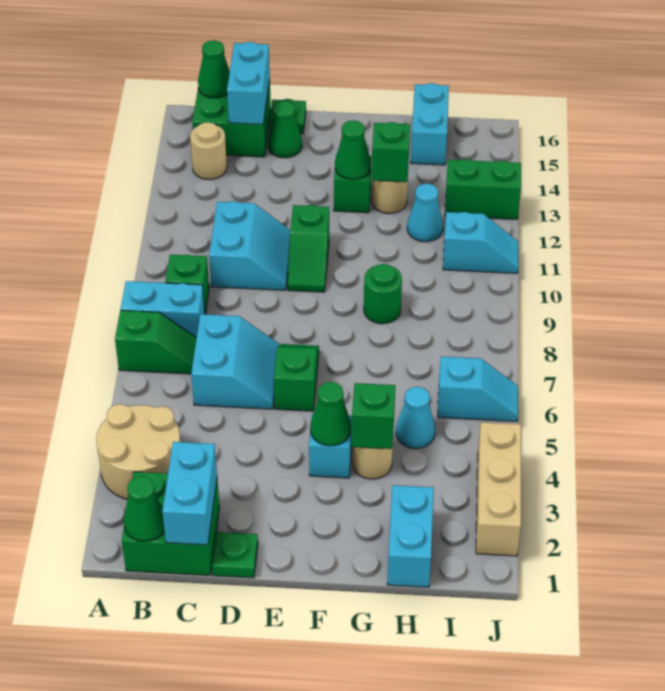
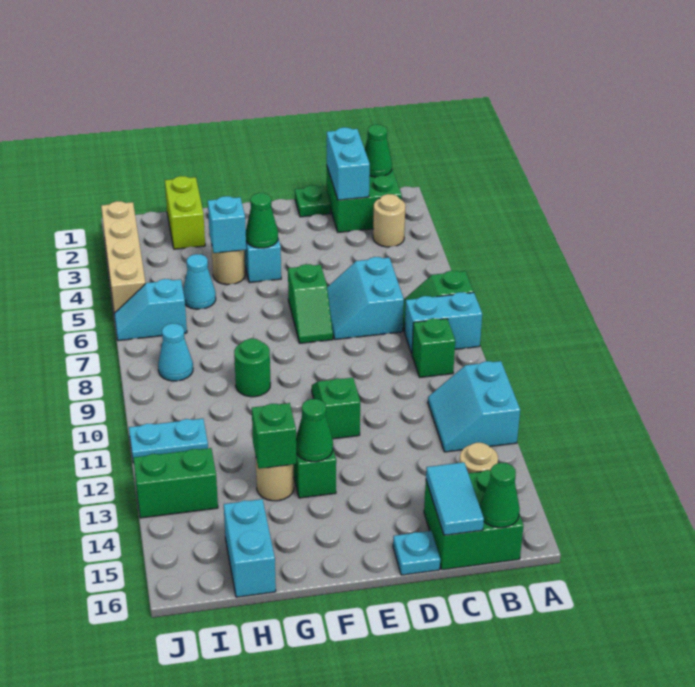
tan round brick A3:B4 level 1 -> tan round brick B3 level 1
cyan slope C10:D11 level 1 top C -> cyan slope A11:B12 level 1 top A
cyan brick C15:C16 level 2 -> cyan tile C15:C16 level 2
green cone D15 level 1 -> none
green plate D16 level 1 -> cyan plate D16 level 1
green brick G4 level 2 -> cyan brick G4 level 2
cyan brick H1:H2 level 1 -> lime brick H1:H2 level 1
cyan cone H12 level 1 -> cyan cone I8 level 1
cyan slope I11:J11 level 1 top I -> cyan plate I11:J11 level 1
tan brick J2:J4 level 1 -> tan brick J2:J5 level 1

